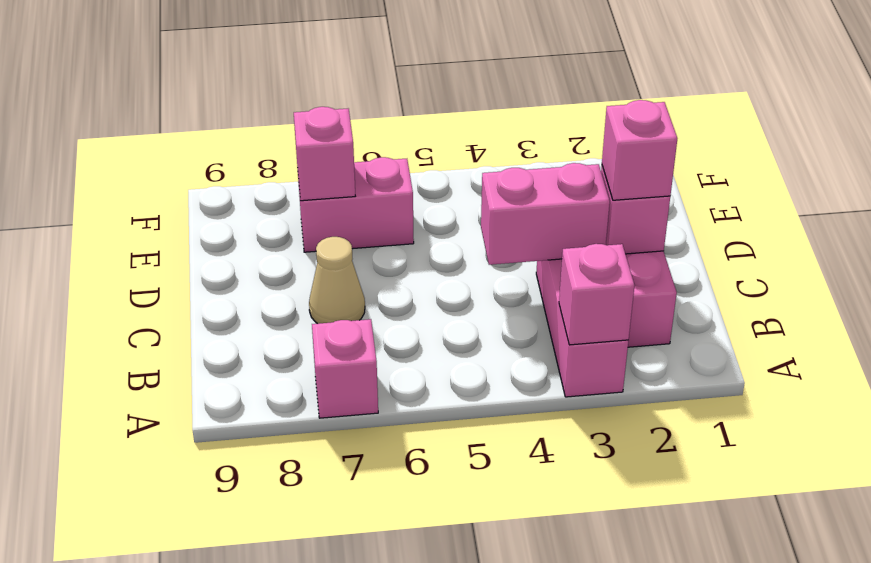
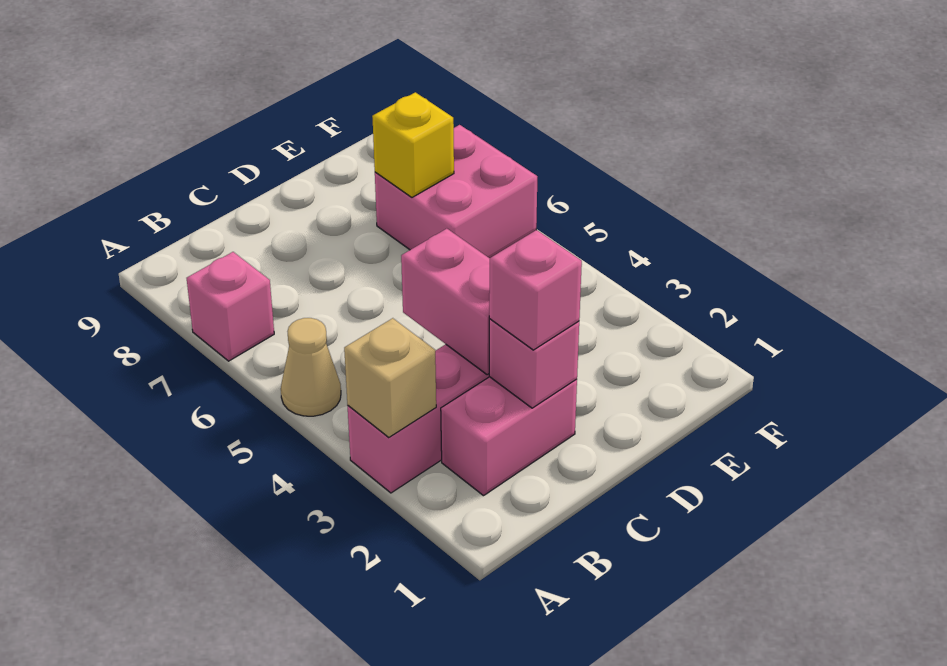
pink brick A3 level 2 -> tan brick A3 level 2
tan cone C7 level 1 -> tan cone A5 level 1
pink brick E6:E7 level 1 -> pink brick E6:F7 level 1
pink brick E7 level 2 -> yellow brick E7 level 2

